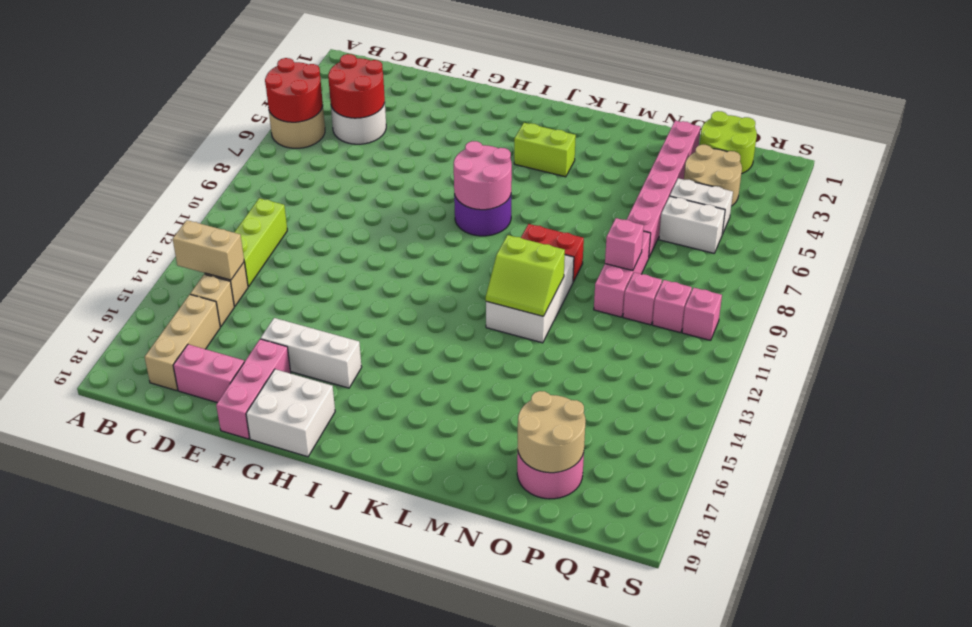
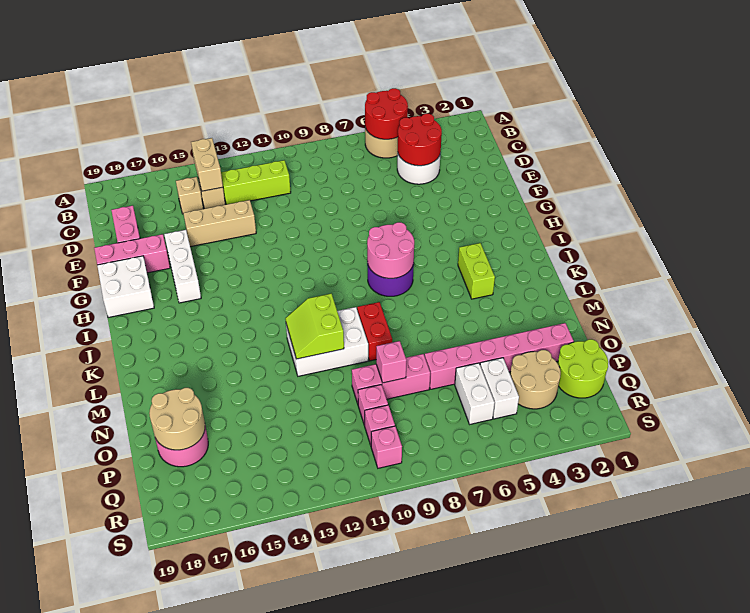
tan brick C16:C18 level 1 -> tan brick E13:E15 level 1

